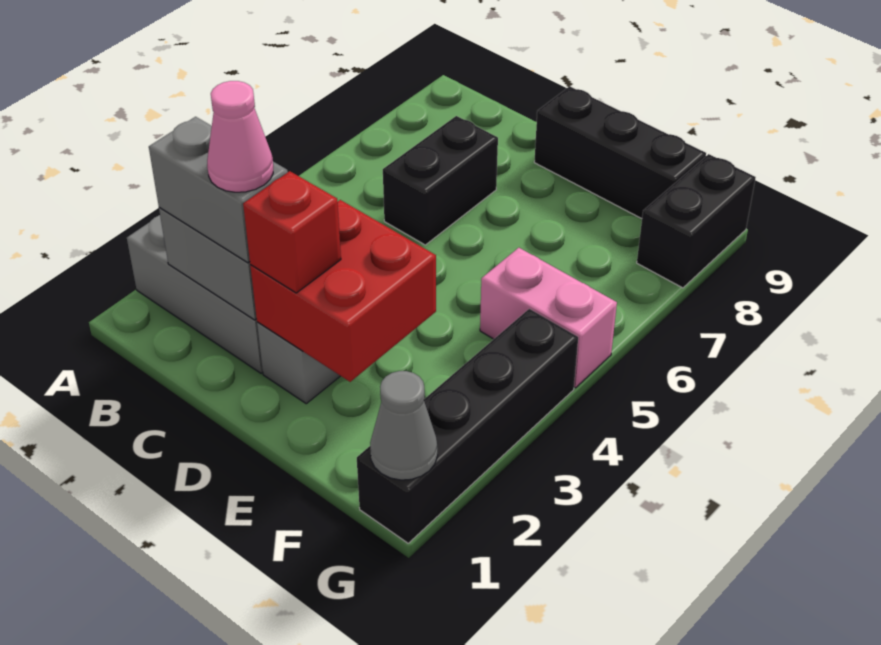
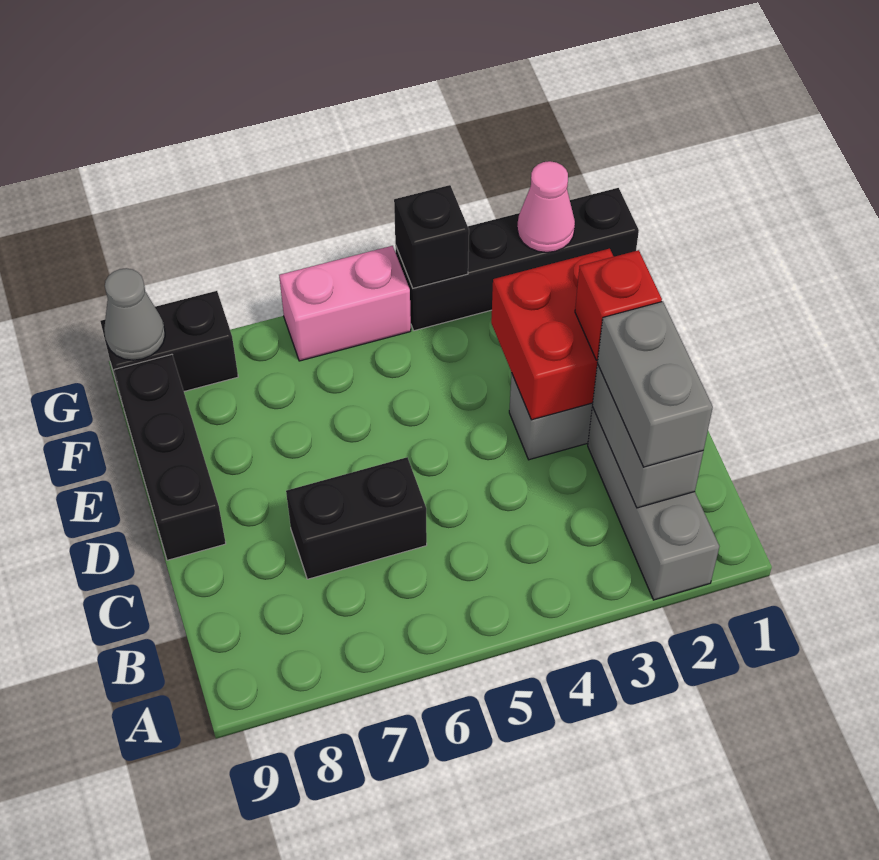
pink cone C2 level 4 -> pink cone G2 level 2
pink brick F5:G5 level 1 -> pink brick G5:G6 level 1
grey cone G1 level 2 -> grey cone G9 level 2
none -> black brick G4 level 2

